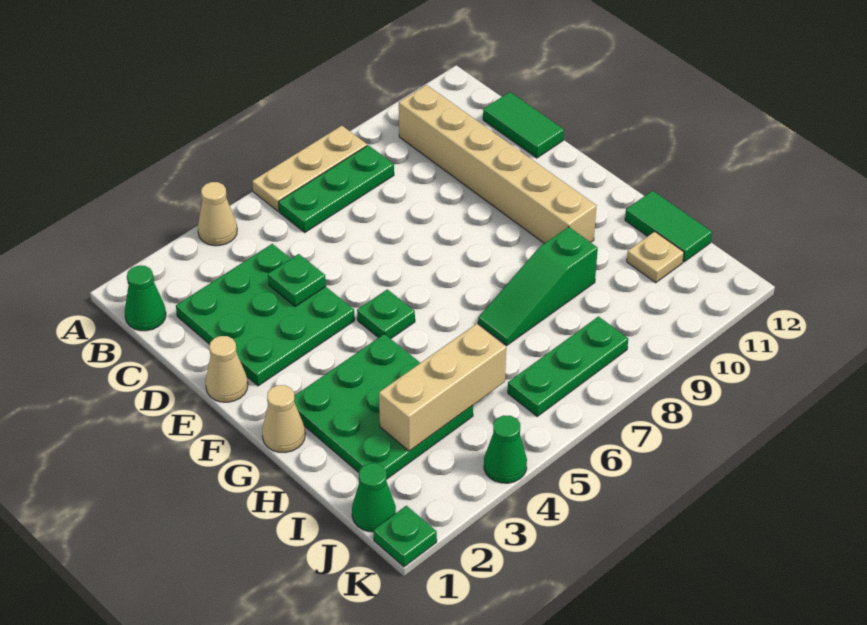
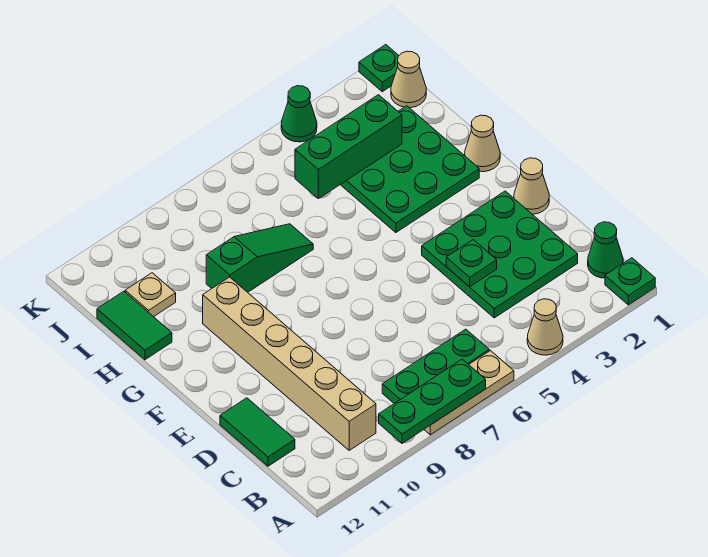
green plate F5 level 1 -> green plate A1 level 1
tan brick I3:I5 level 2 -> green brick I3:I5 level 2
green cone J1 level 1 -> tan cone J1 level 1
green plate J6:J8 level 1 -> green plate A7:A9 level 2

